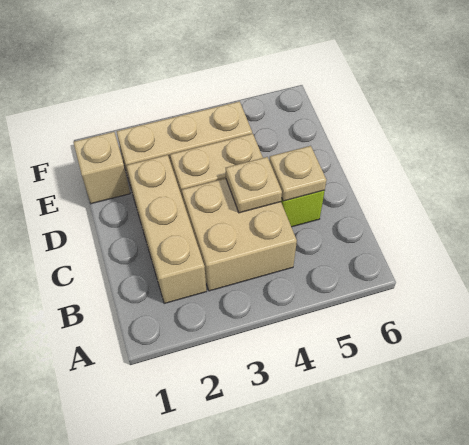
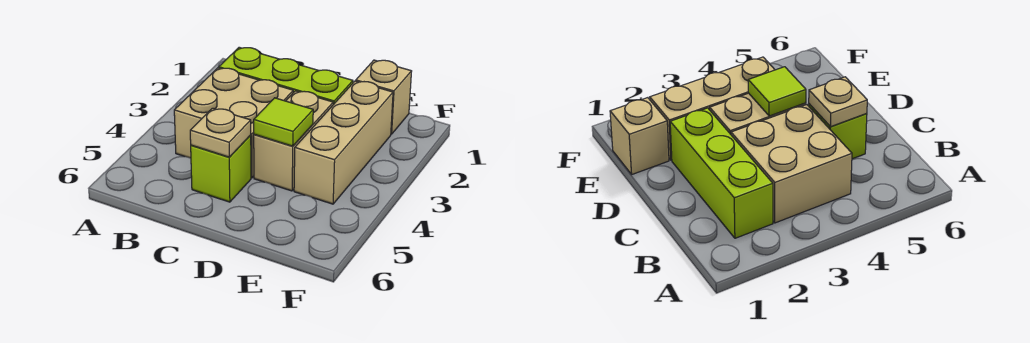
tan brick B2:D2 level 1 -> lime brick B2:D2 level 1
tan plate C4 level 2 -> none
none -> lime tile D4 level 2

